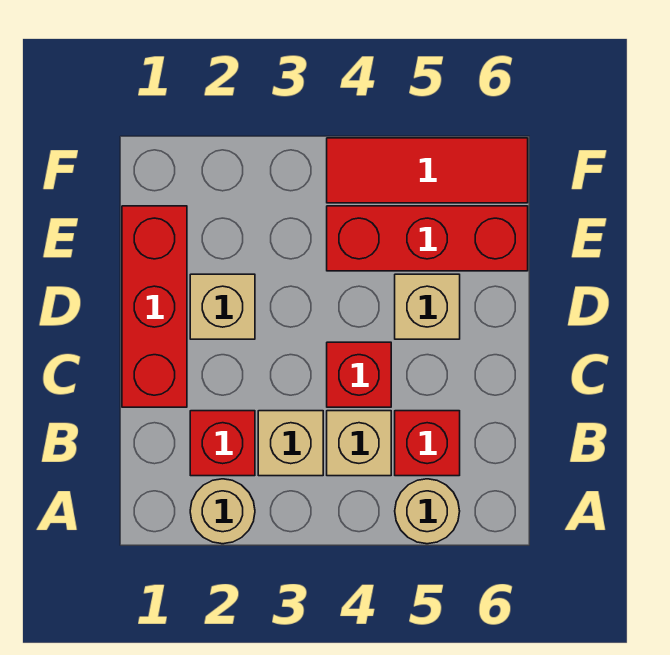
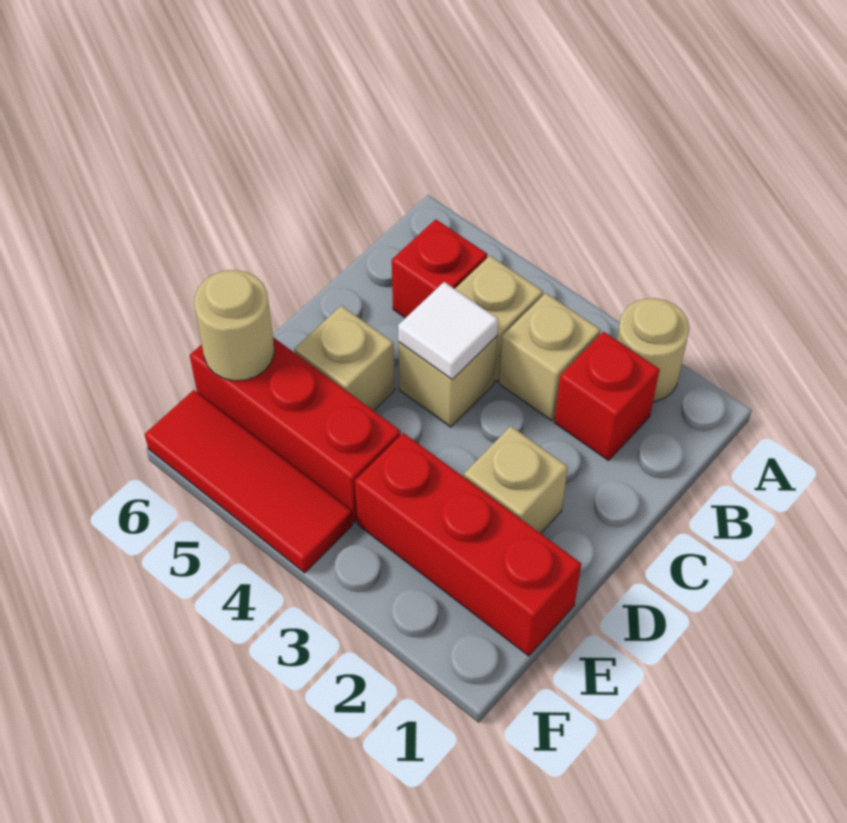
tan round brick A5 level 1 -> tan round brick E6 level 2
red brick C1:E1 level 1 -> red brick E1:E3 level 1
red brick C4 level 1 -> tan brick C4 level 1
none -> white tile C4 level 2

